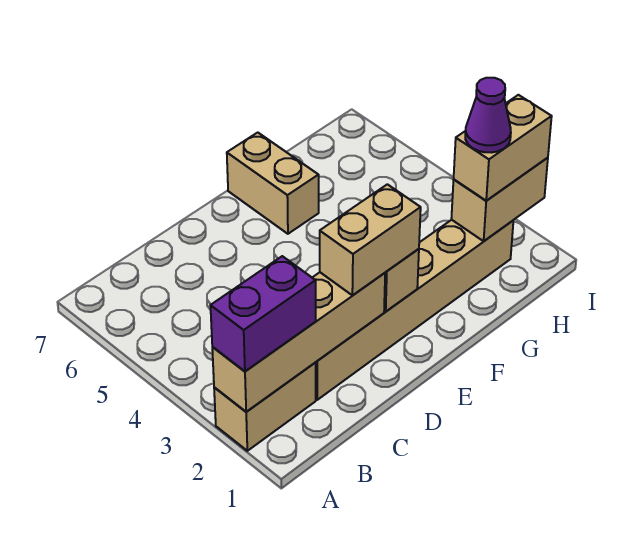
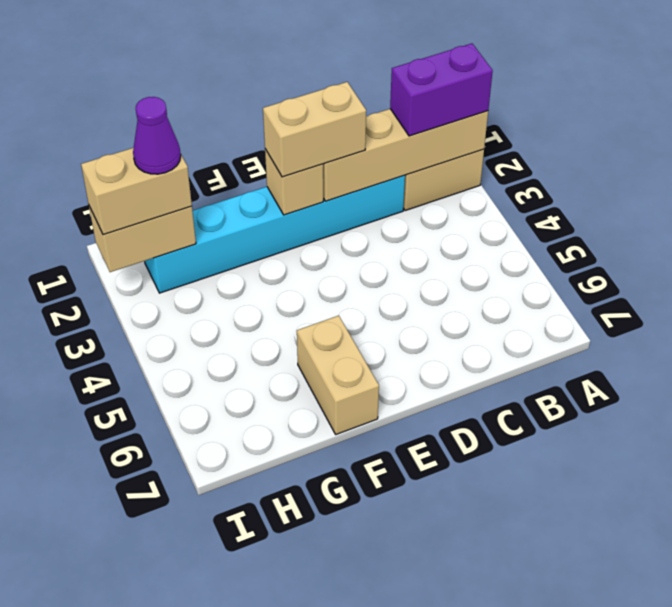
tan brick C2:H2 level 1 -> cyan brick C2:H2 level 1

